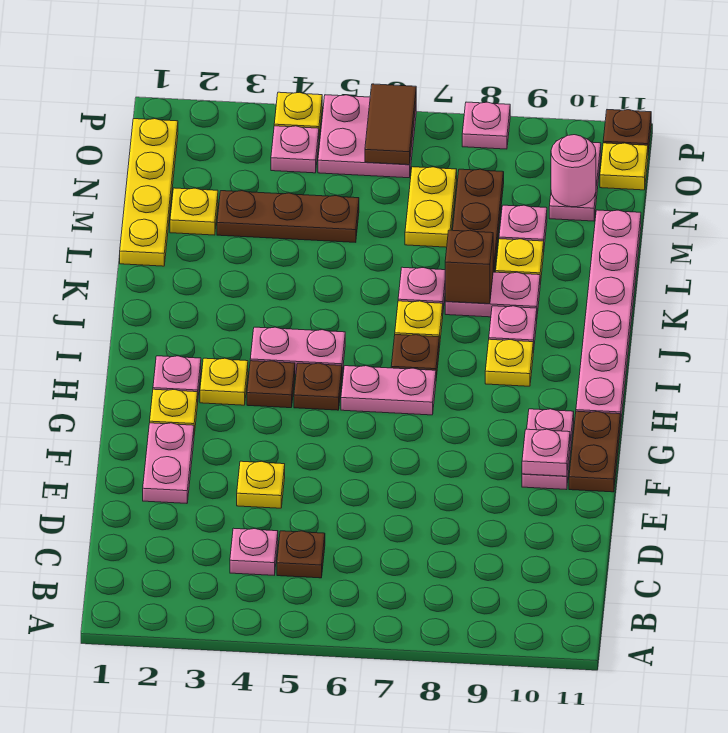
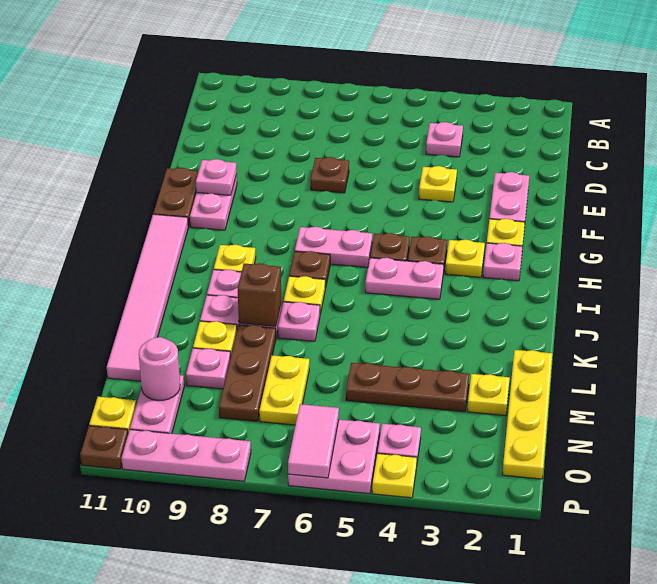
brown plate C5 level 1 -> brown plate E7 level 1
pink plate H11:M11 level 1 -> pink tile H11:M11 level 1
brown tile O6:P6 level 2 -> pink tile O6:P6 level 2
pink plate P8 level 1 -> pink plate P8:P10 level 1

